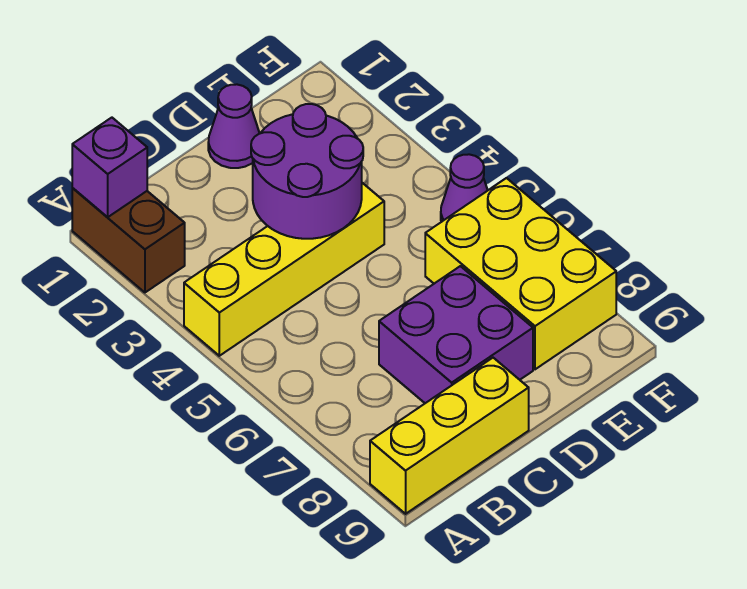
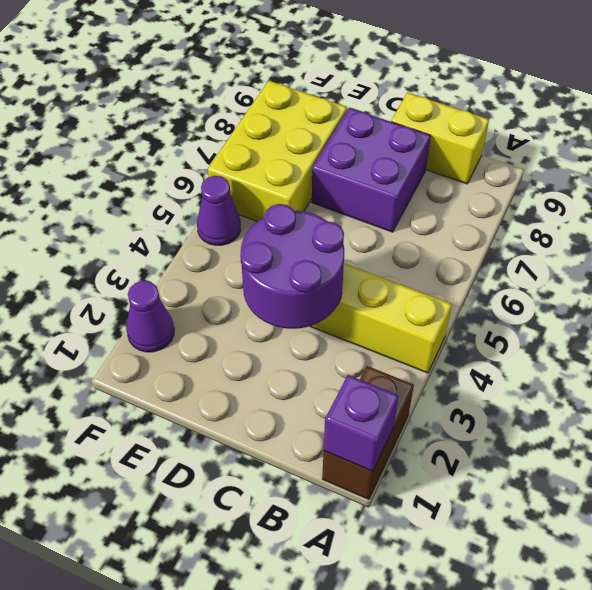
yellow brick A9:C9 level 1 -> yellow brick B9:C9 level 1
purple cone D1 level 1 -> purple cone F2 level 1

